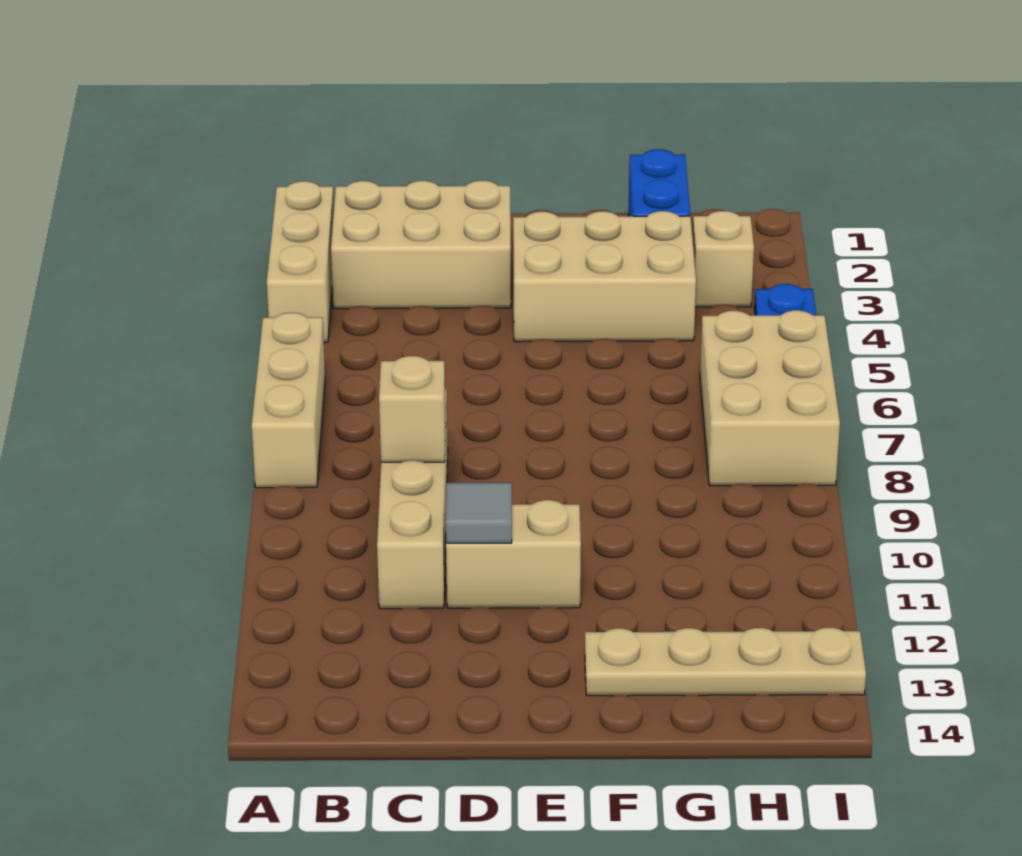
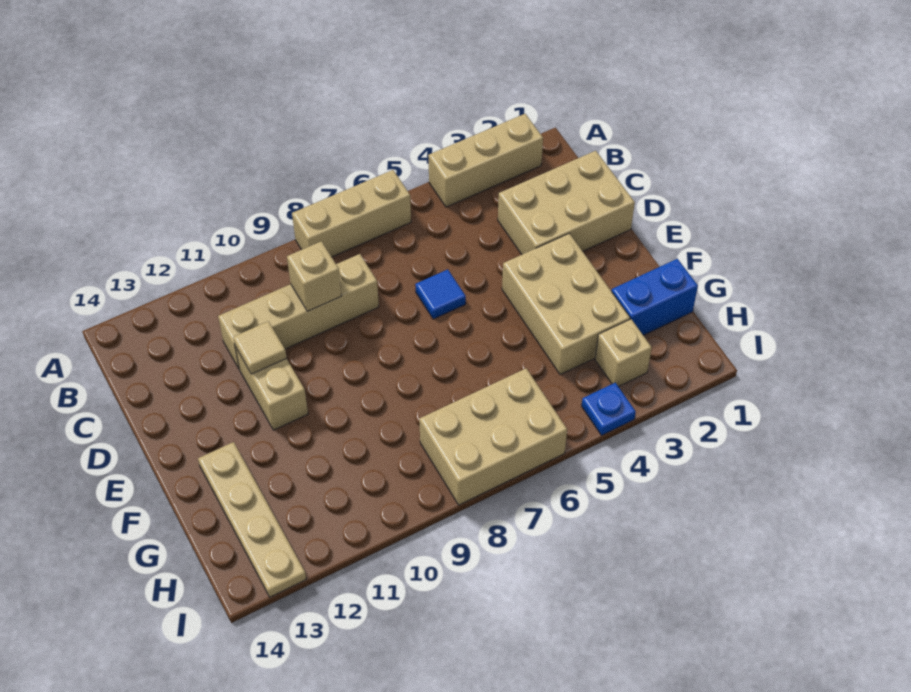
tan brick B2:D3 level 1 -> tan brick C1:D3 level 1
none -> blue tile D6 level 1
grey tile D11 level 2 -> tan tile D11 level 2

